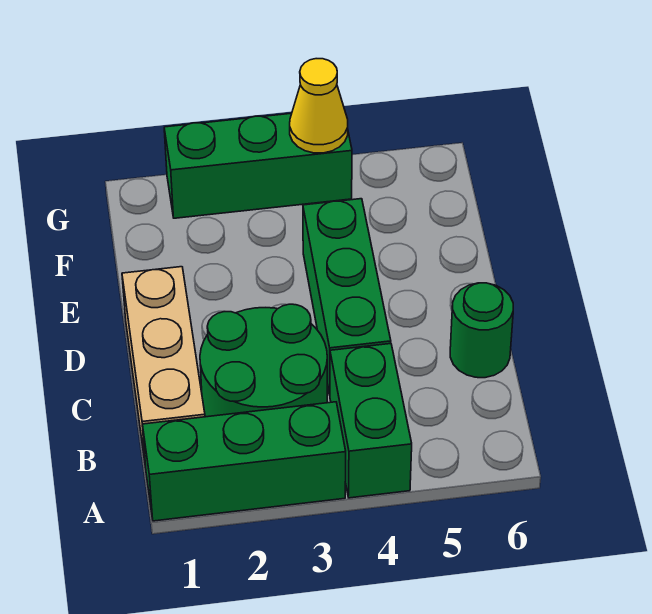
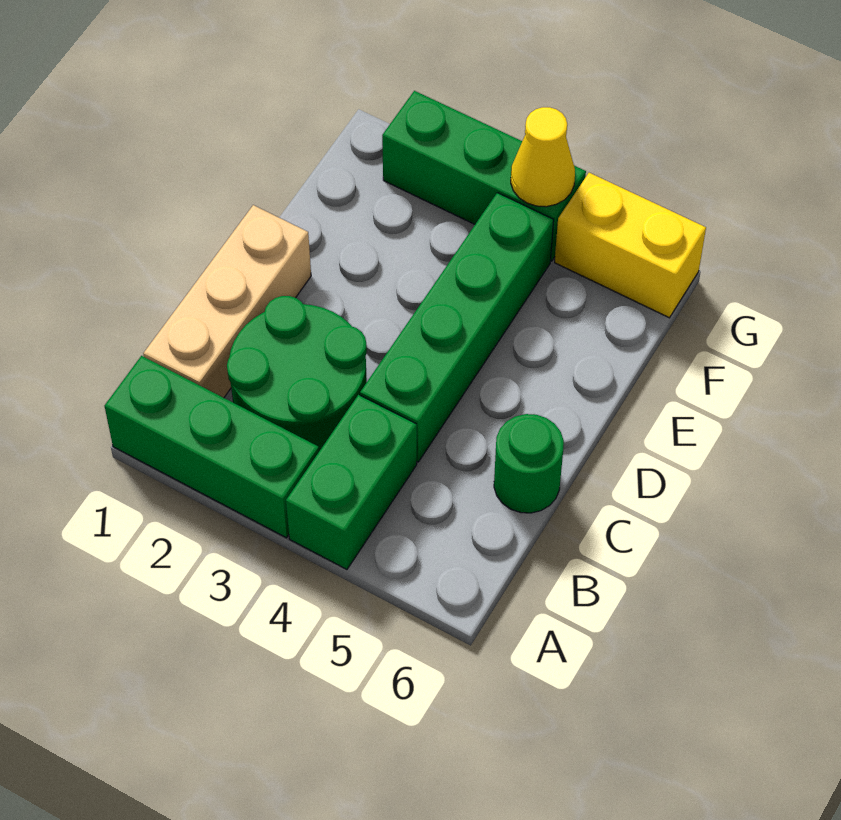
green brick C4:E4 level 1 -> green brick C4:F4 level 1
none -> yellow brick G5:G6 level 1

